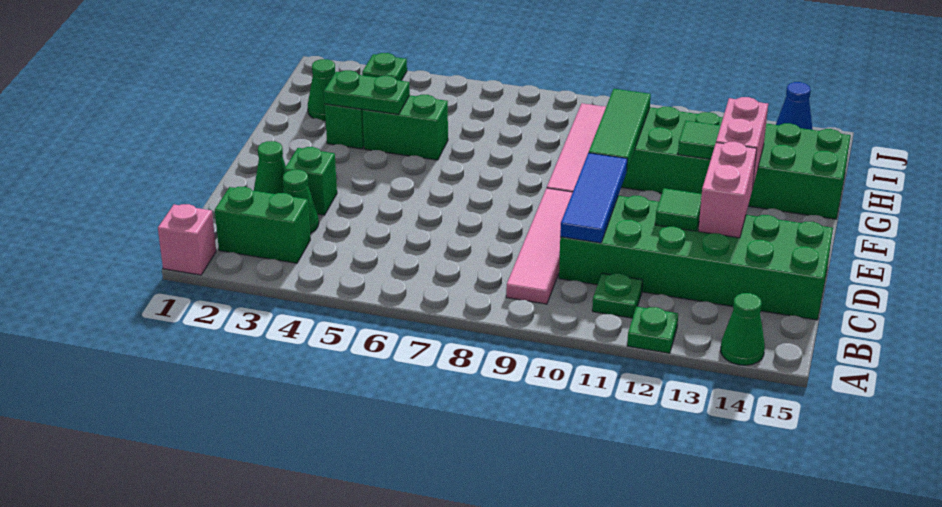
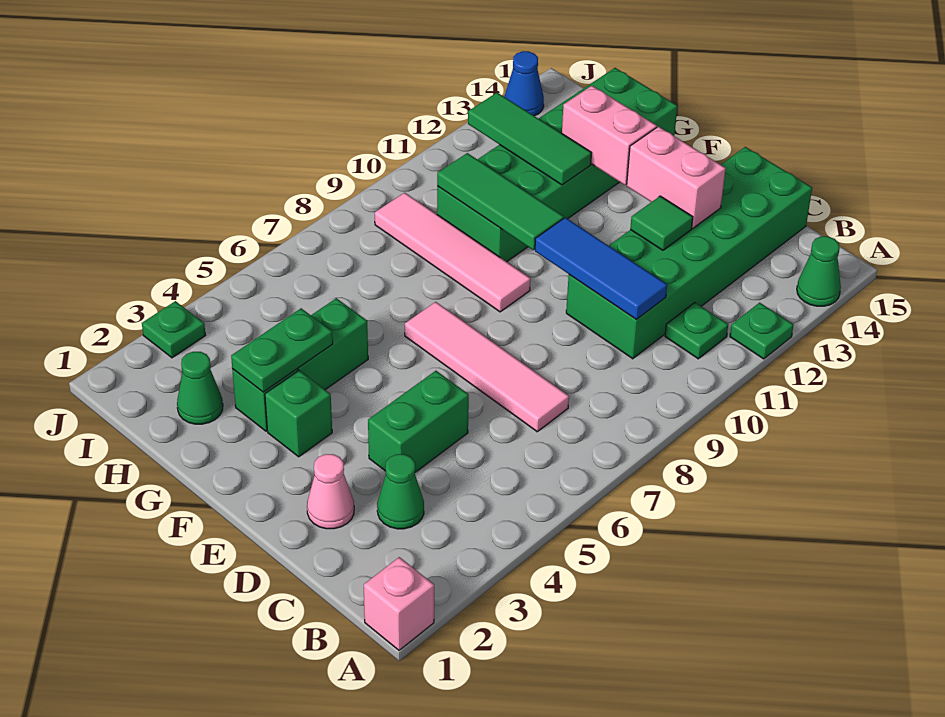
green brick B2:B3 level 1 -> green brick D4:D5 level 1
pink tile B9:E9 level 1 -> pink tile C7:F7 level 1
green cone D2 level 1 -> pink cone D2 level 1
green brick D3 level 1 -> green brick F3 level 1
green tile G12 level 2 -> green tile G12:I12 level 2

